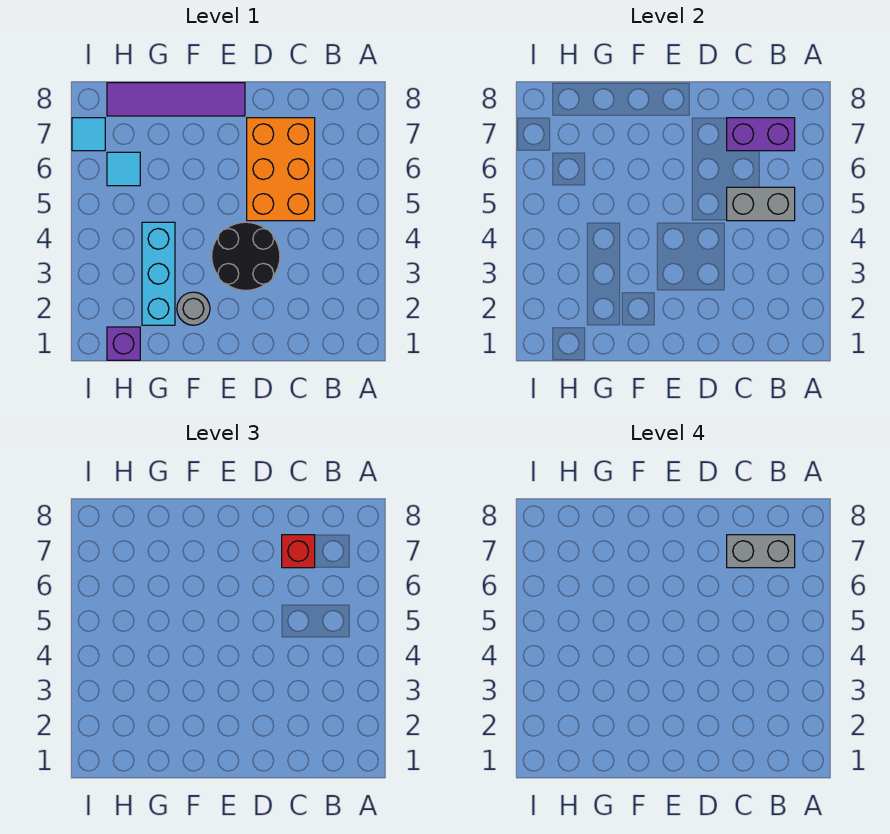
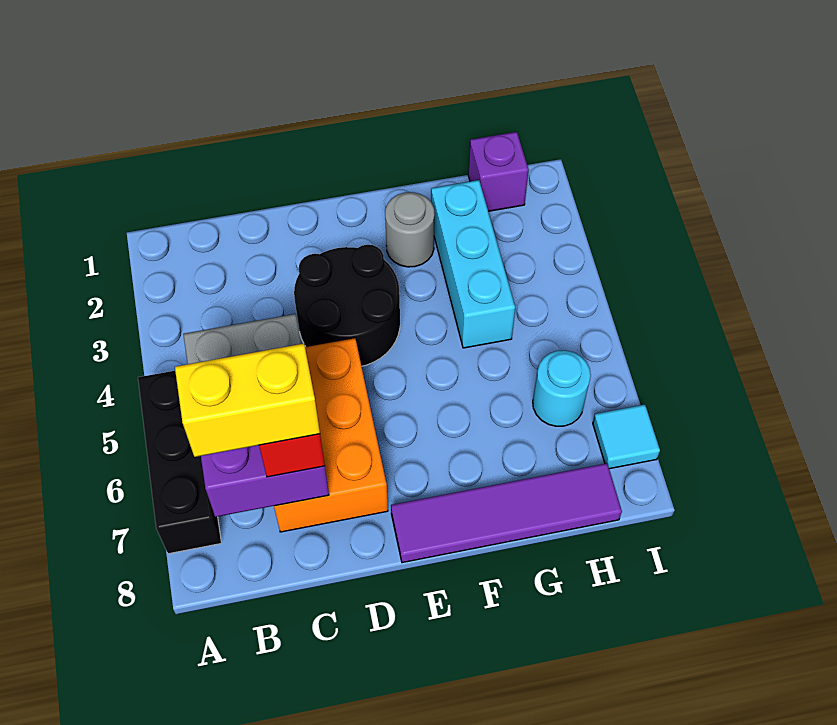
none -> black brick A5:A7 level 1
grey brick B7:C7 level 4 -> yellow brick B7:C7 level 4
cyan tile H6 level 1 -> cyan round brick H6 level 1

